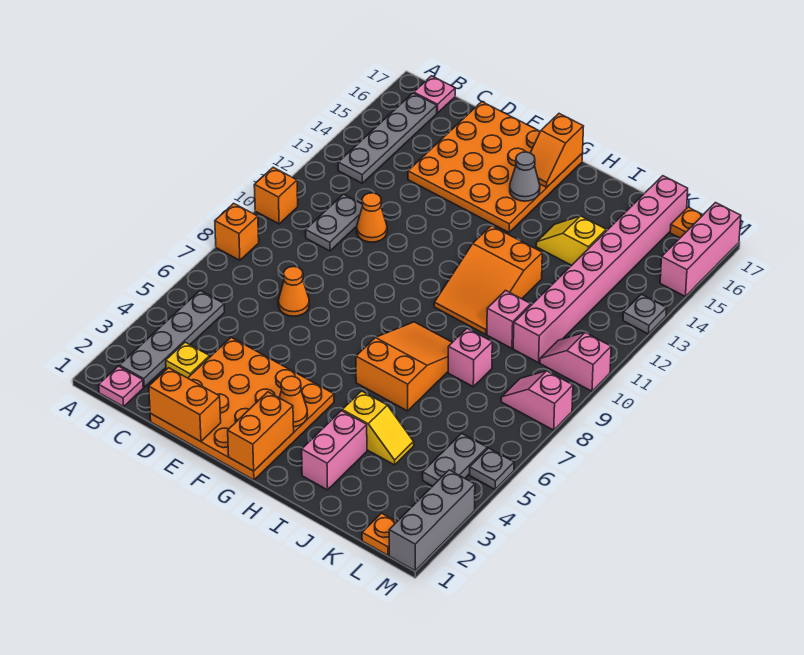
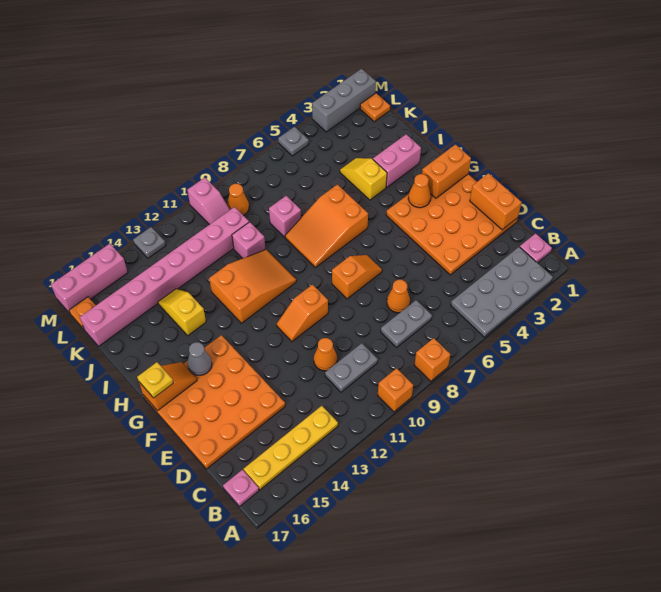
grey plate B2:B5 level 1 -> grey plate A2:B5 level 1
grey plate B13:B16 level 1 -> yellow plate B13:B16 level 1
yellow plate C3 level 1 -> yellow plate G17 level 3
none -> orange slope F7:F8 level 1 top 8
none -> orange slope F10:F11 level 1 top 10
yellow slope I14:J14 level 1 top J -> yellow slope I14:J14 level 1 top I
grey plate L4:L5 level 1 -> grey plate C7:C8 level 1
pink slope L8:M8 level 1 top M -> none
none -> orange cone L9 level 1

